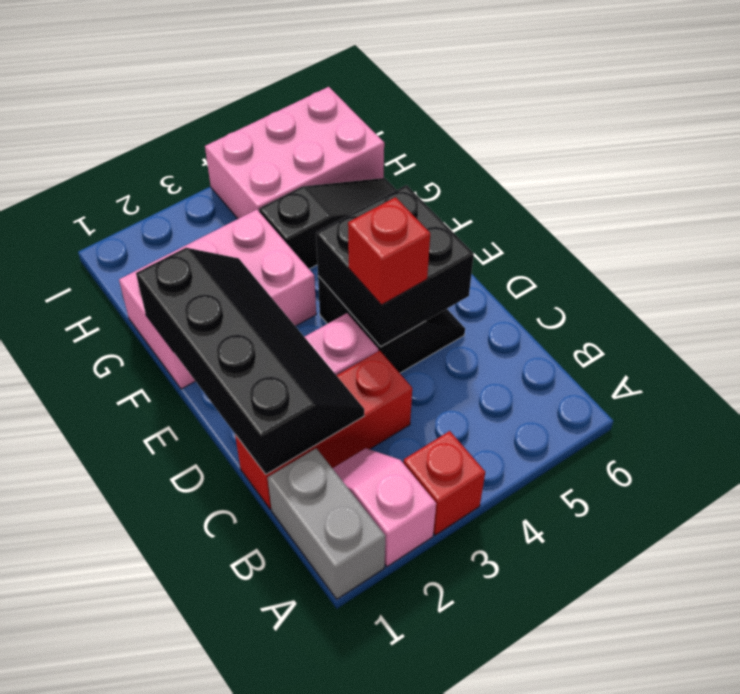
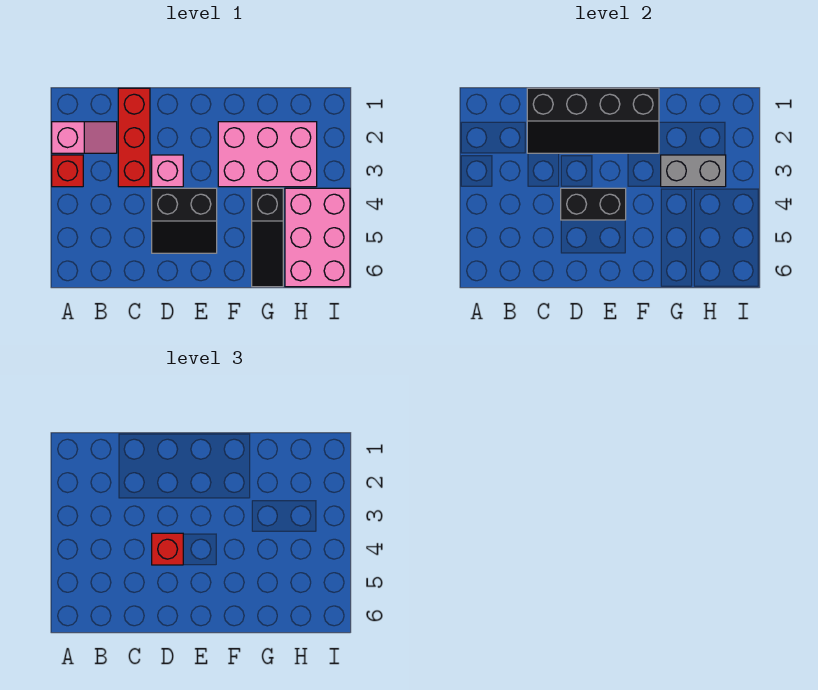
grey brick A1:B1 level 1 -> grey brick G3:H3 level 2
black brick D4:E5 level 2 -> black brick D4:E4 level 2
pink brick F1:G3 level 1 -> pink brick F2:H3 level 1

